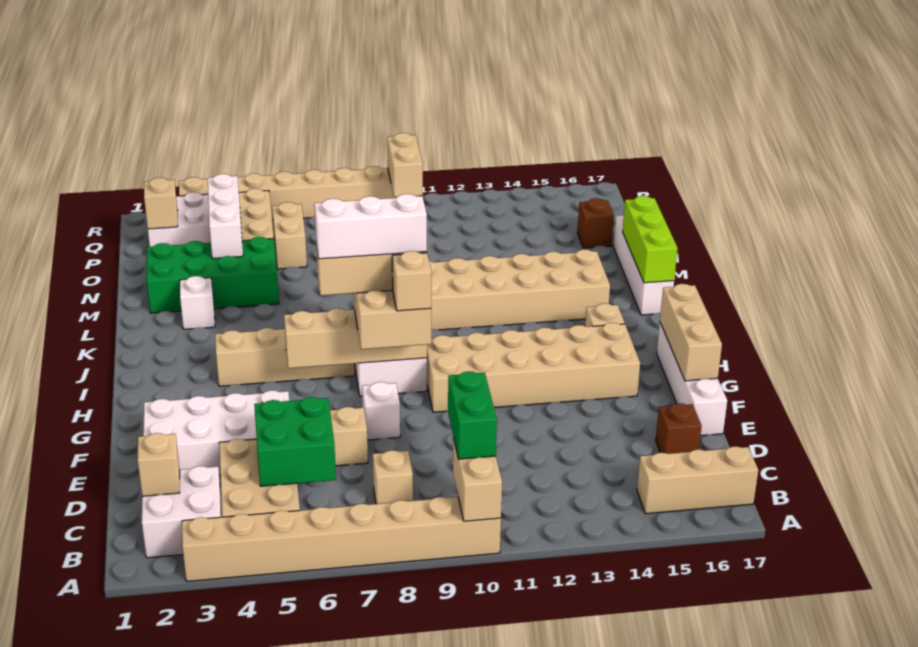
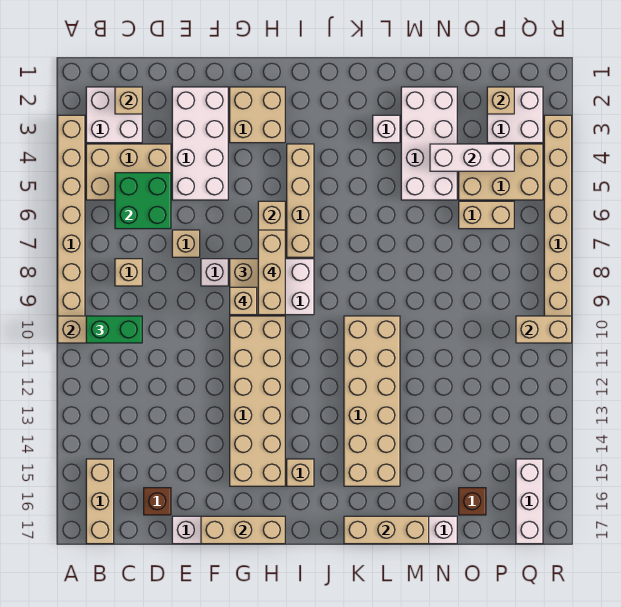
none -> tan brick G2:H3 level 1
white brick H7:H9 level 5 -> white brick Q15:Q17 level 1
lime brick K17:M17 level 2 -> tan brick K17:M17 level 2
green brick M2:N5 level 1 -> white brick M2:N5 level 1

